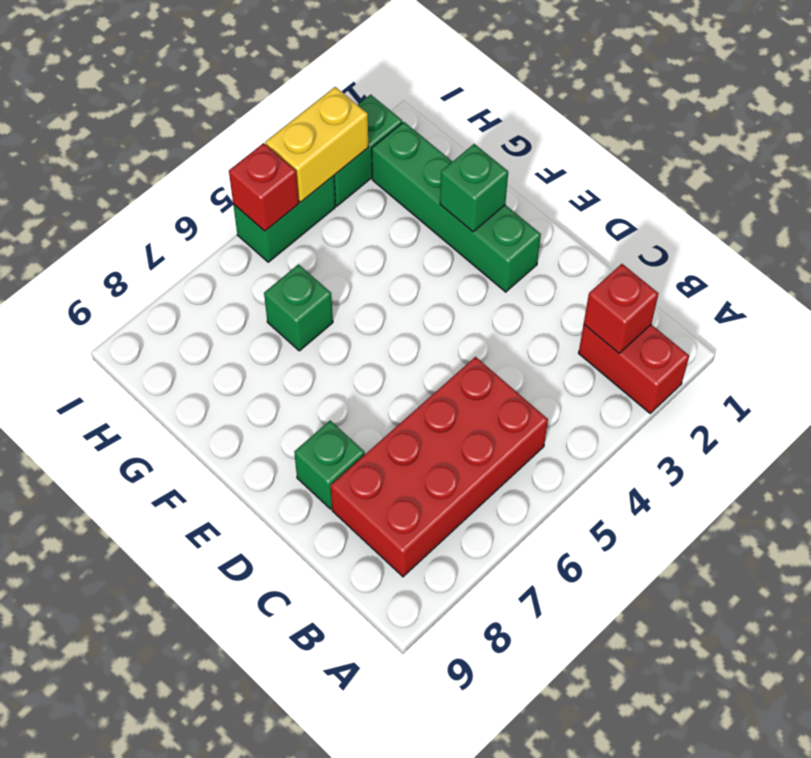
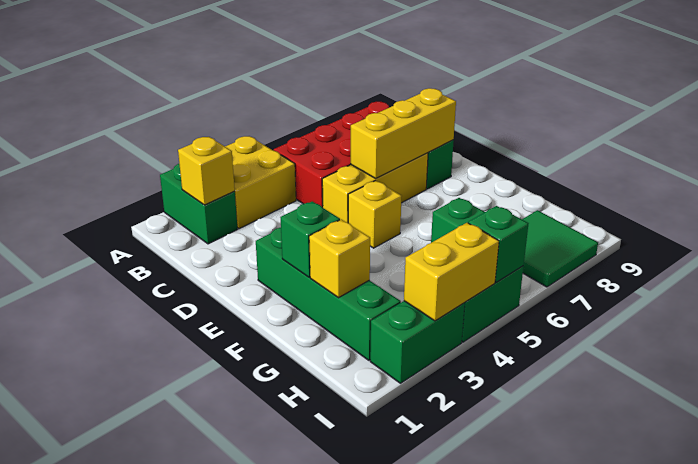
red brick A2:B2 level 1 -> green brick A2:B2 level 1
none -> yellow brick A3:B4 level 1
red brick B2 level 2 -> yellow brick B2 level 2
none -> yellow brick D5:D7 level 1
none -> yellow brick D6:D8 level 2
none -> yellow brick E5 level 1
none -> yellow brick G2 level 2
none -> green tile H7:I8 level 1
red brick I5 level 2 -> green brick I5 level 2

